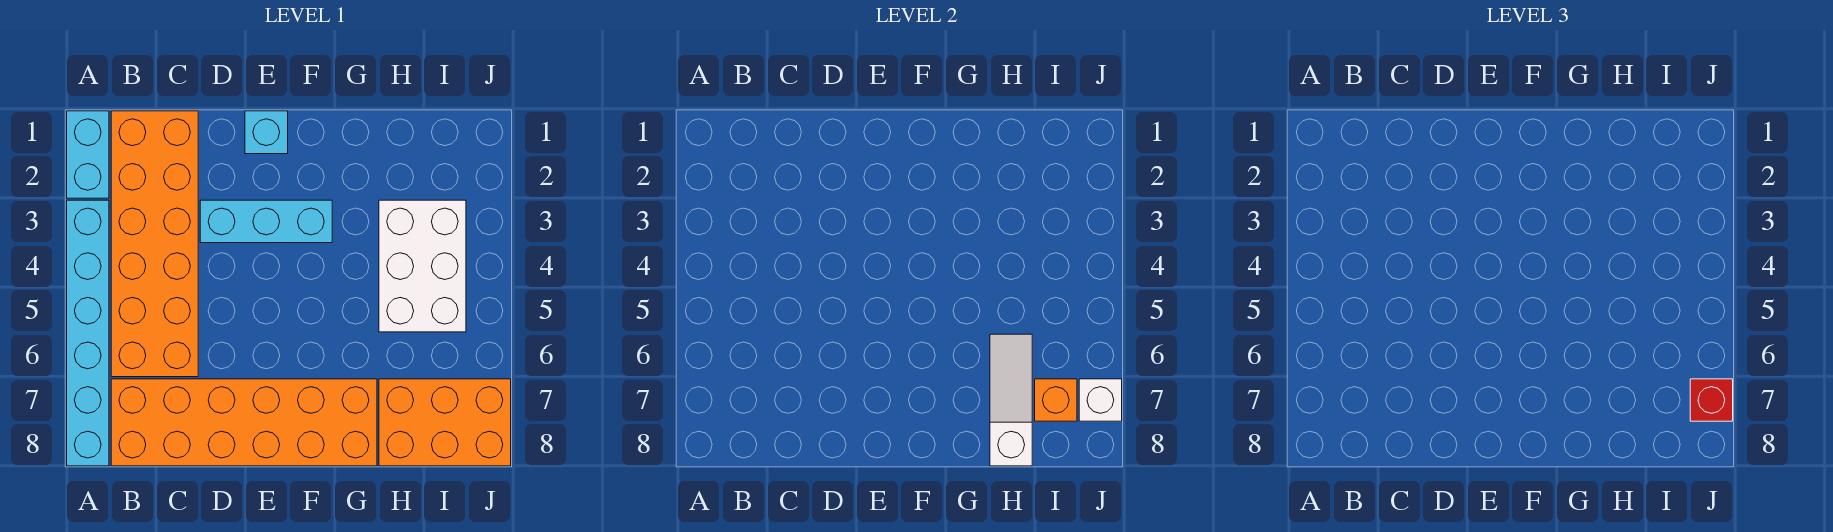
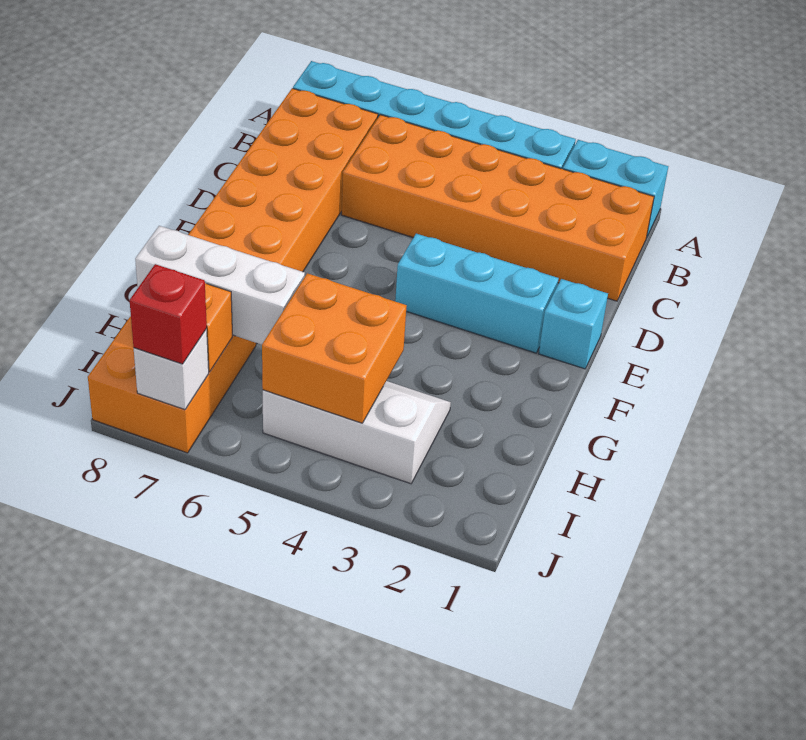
cyan brick D3:F3 level 1 -> cyan brick E2:E4 level 1
white brick H3:I5 level 1 -> white slope H3:I5 level 1 top I
none -> orange brick H4:I5 level 2
white slope H6:H8 level 2 top 8 -> white brick H6:H8 level 2

